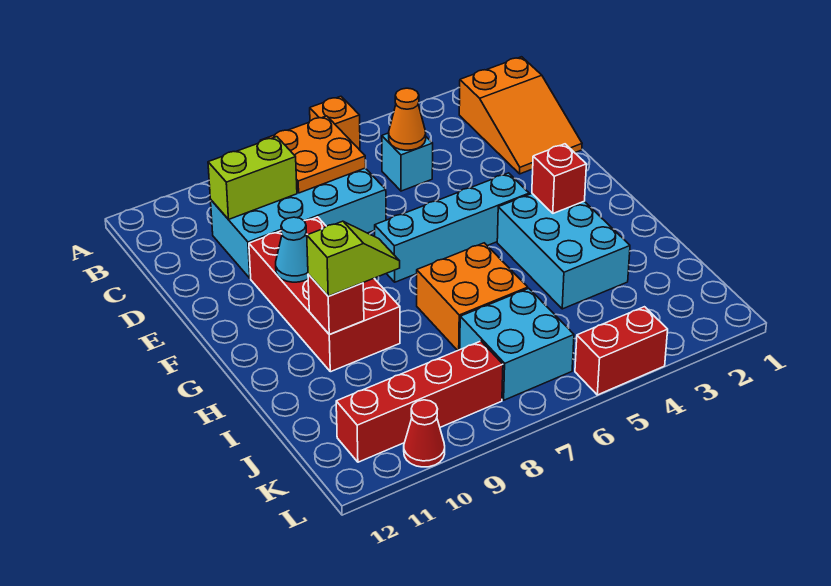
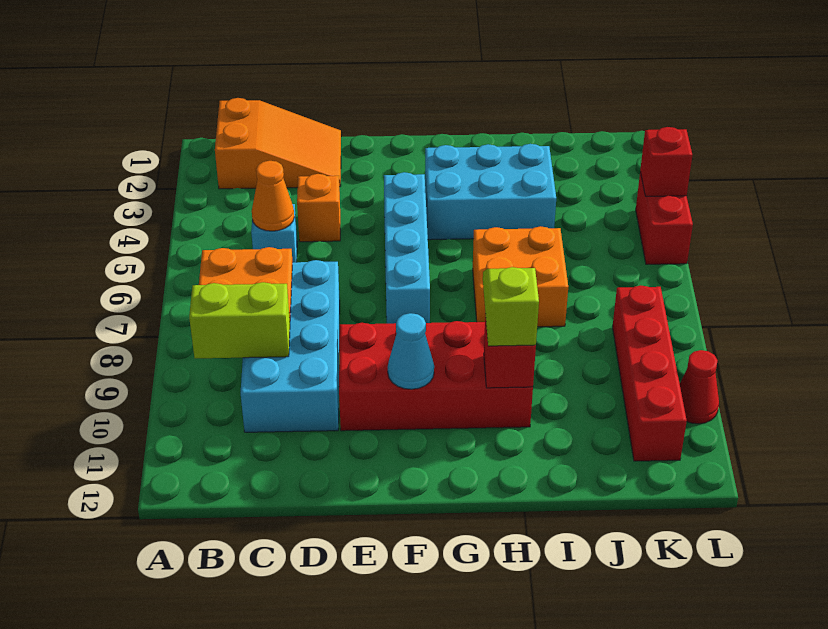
orange brick A6 level 1 -> orange brick D4 level 1
lime brick C9:C10 level 2 -> lime brick B9:C9 level 2
red brick G3 level 2 -> red brick L4 level 2
cyan brick J6:K7 level 1 -> none

